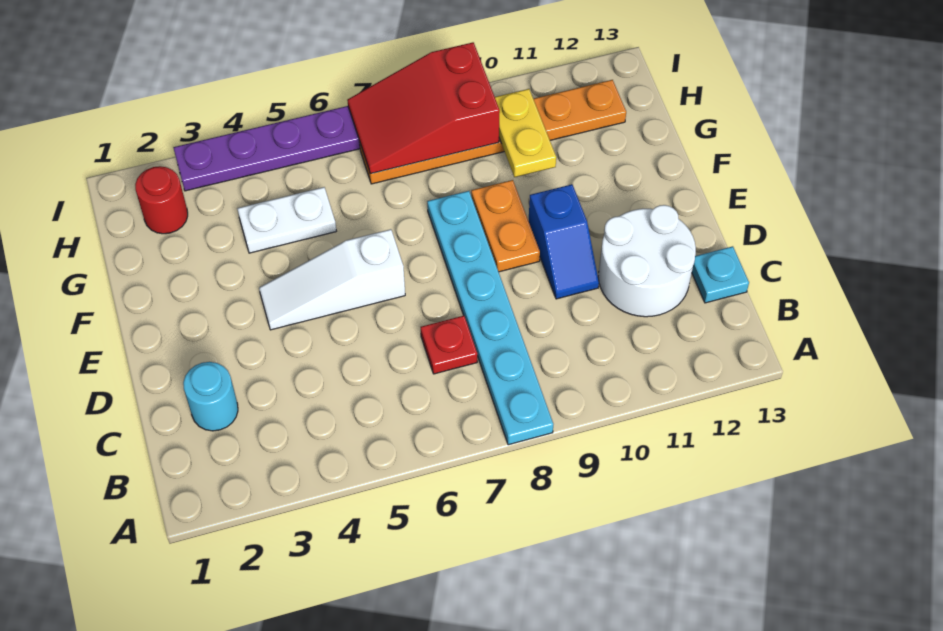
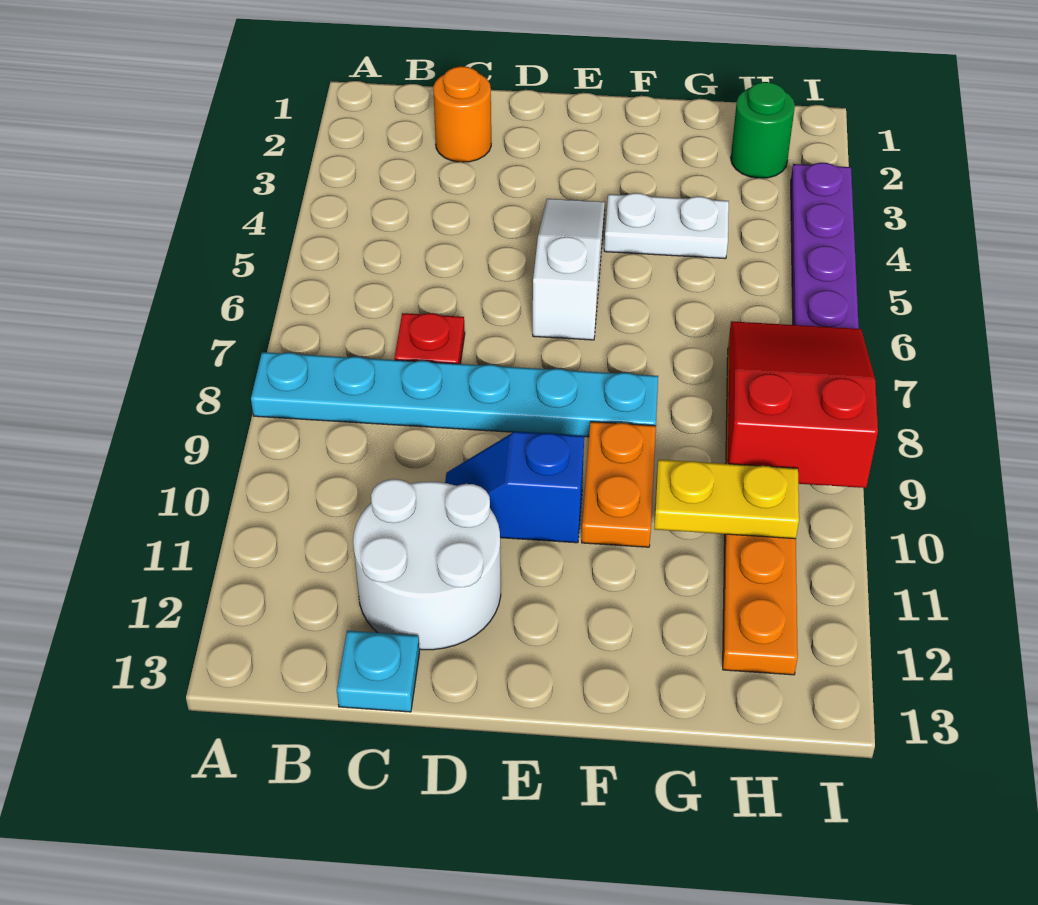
cyan round brick C2 level 1 -> orange round brick C2 level 1
orange plate E9:F9 level 1 -> orange plate F9:F10 level 1
white plate G4:G5 level 1 -> white plate F4:G4 level 1
red round brick H2 level 1 -> green round brick H2 level 1

